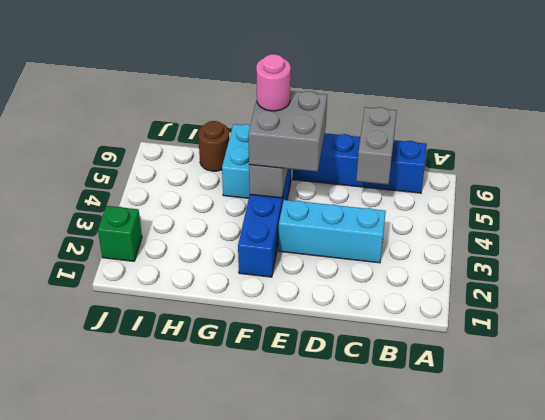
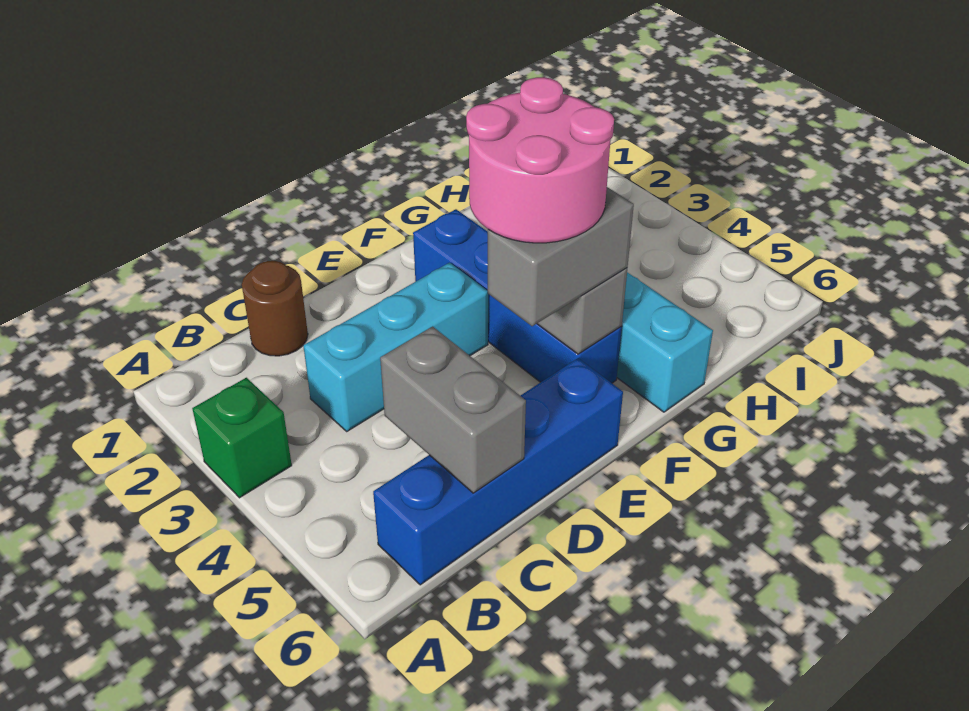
grey brick E4:F5 level 3 -> grey brick E5:F5 level 3
pink round brick F5 level 4 -> pink round brick E4:F5 level 4
brown round brick H6 level 1 -> brown round brick C1 level 1
green brick J2 level 1 -> green brick A3 level 1

